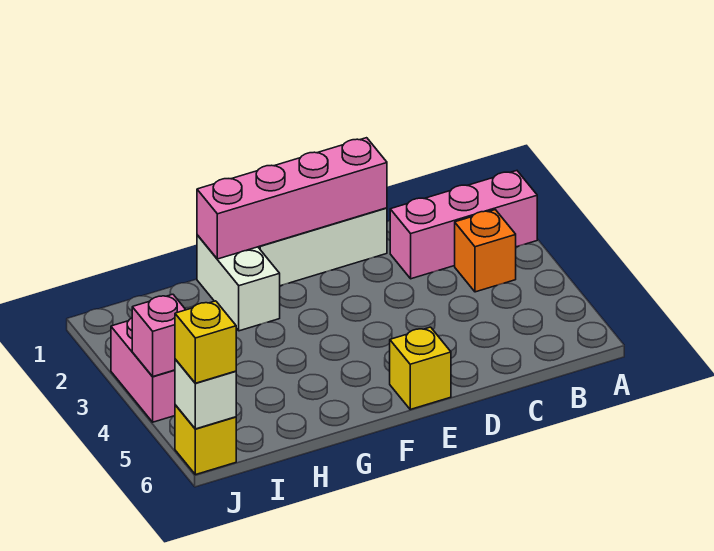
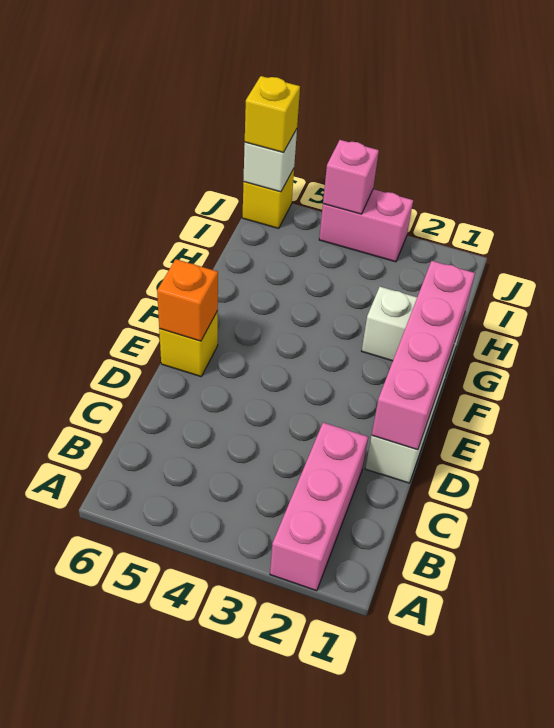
orange brick B3 level 1 -> orange brick E6 level 2

